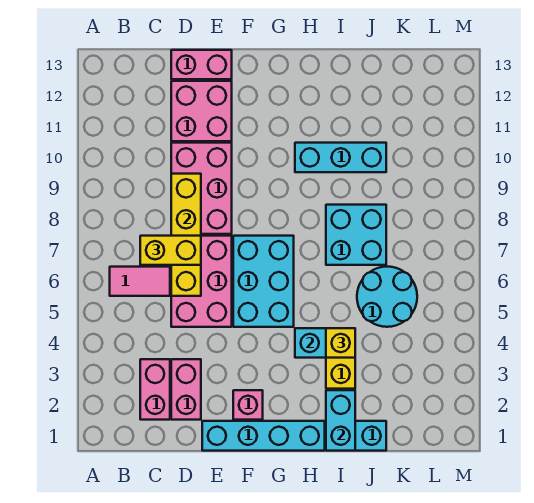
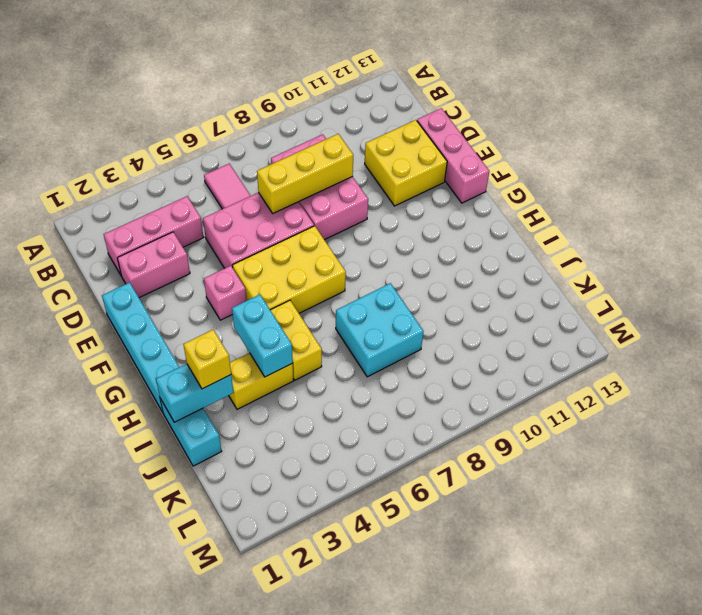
pink brick C2:C3 level 1 -> pink brick C2:C4 level 1
yellow brick C7:D7 level 3 -> yellow brick H5:I5 level 1
yellow brick D6:D9 level 2 -> yellow brick D7:D9 level 2
pink brick D8:E10 level 1 -> pink brick C8:E9 level 1
pink brick D11:E12 level 1 -> yellow brick D11:E12 level 1
pink brick D13:E13 level 1 -> pink brick D13:F13 level 1
pink brick F2 level 1 -> pink brick F4 level 1
cyan brick F5:G7 level 1 -> yellow brick F5:G7 level 1
cyan brick H10:J10 level 1 -> none
yellow brick I4 level 3 -> yellow brick I2 level 3
cyan round brick J5:K6 level 1 -> none

